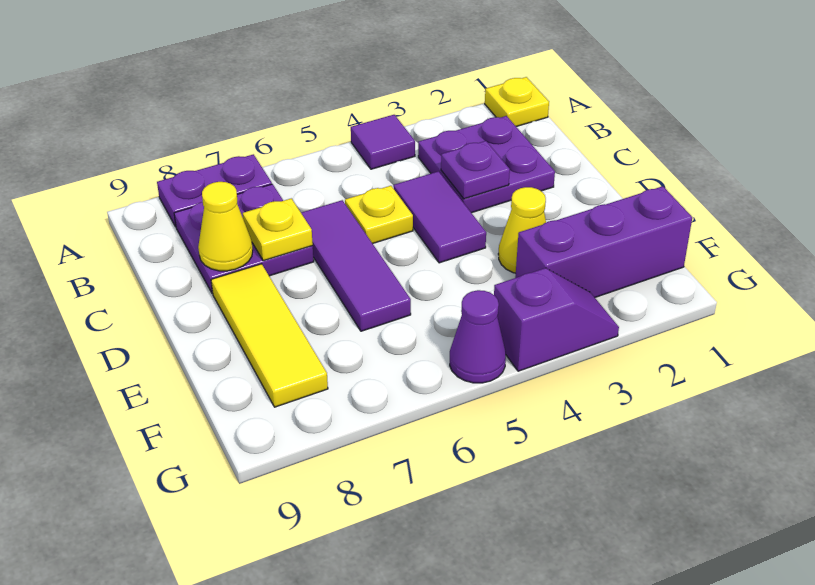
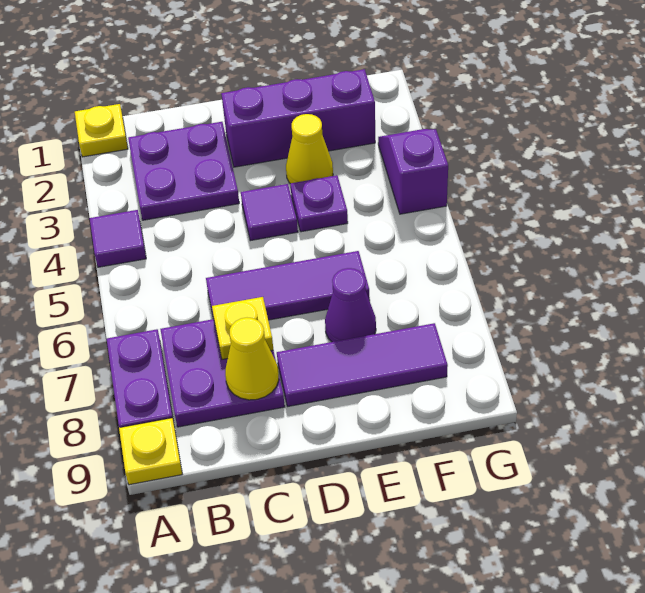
purple plate C3 level 2 -> purple plate E4 level 1
purple tile C4:D4 level 1 -> purple tile D4 level 1
yellow plate C5 level 1 -> yellow plate A9 level 1
yellow tile D8:F8 level 1 -> purple tile D8:F8 level 1
purple brick F1:F3 level 1 -> purple brick D2:F2 level 1
purple cone G5 level 1 -> purple cone E7 level 1

